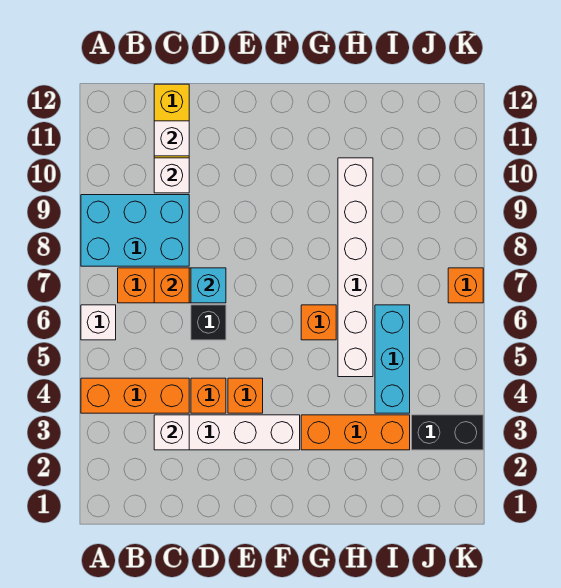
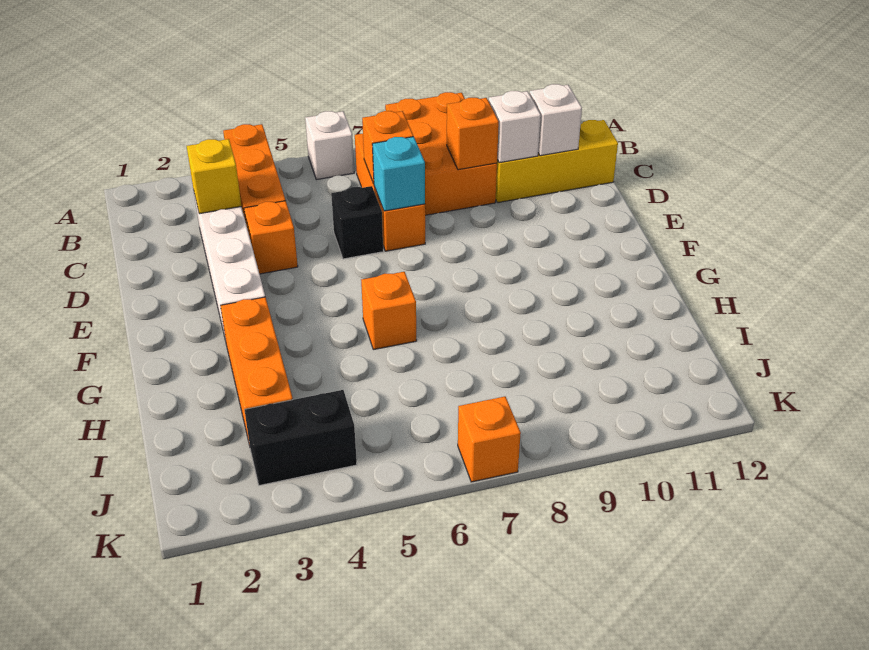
cyan brick A8:C9 level 1 -> orange brick A8:C9 level 1
white brick C3 level 2 -> yellow brick C3 level 2
orange brick E4 level 1 -> orange brick C9 level 2
white brick H5:H10 level 1 -> none
cyan brick I4:I6 level 1 -> none
black brick J3:K3 level 1 -> black brick J3:J4 level 1

